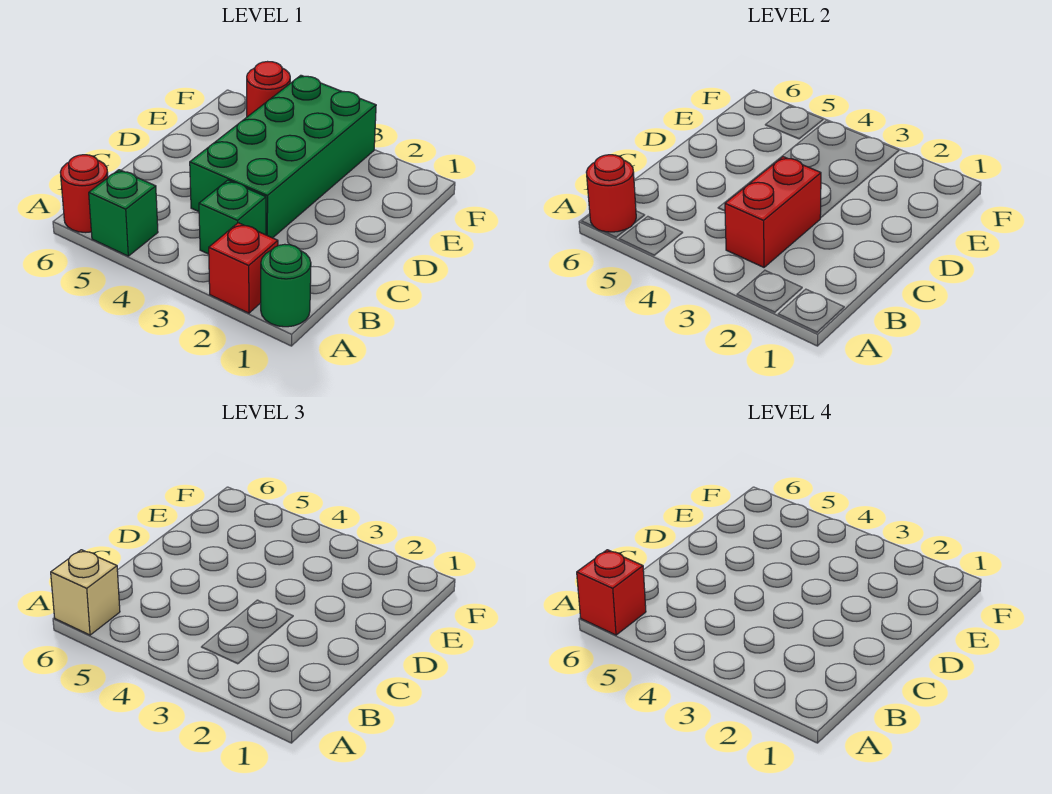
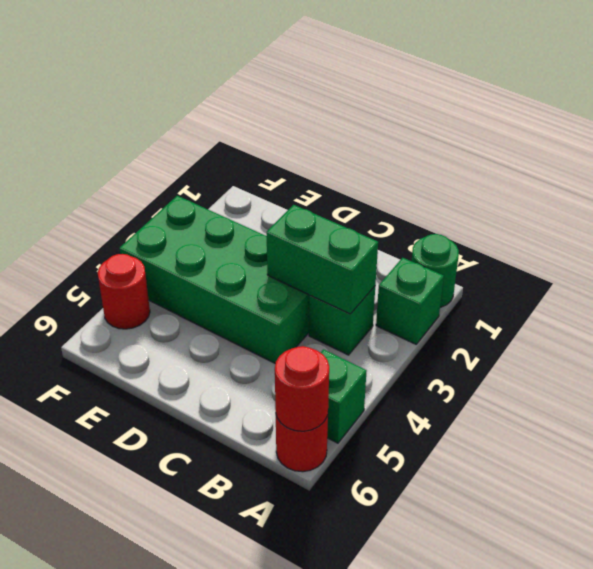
red brick A2 level 1 -> green brick A2 level 1
tan brick A6 level 3 -> none
red brick A6 level 4 -> none
red brick B3:C3 level 2 -> green brick B3:C3 level 2

